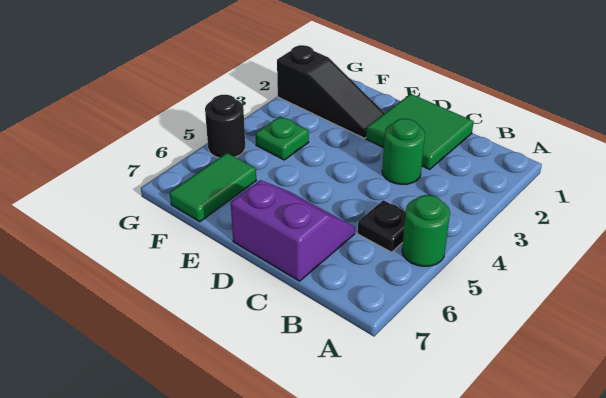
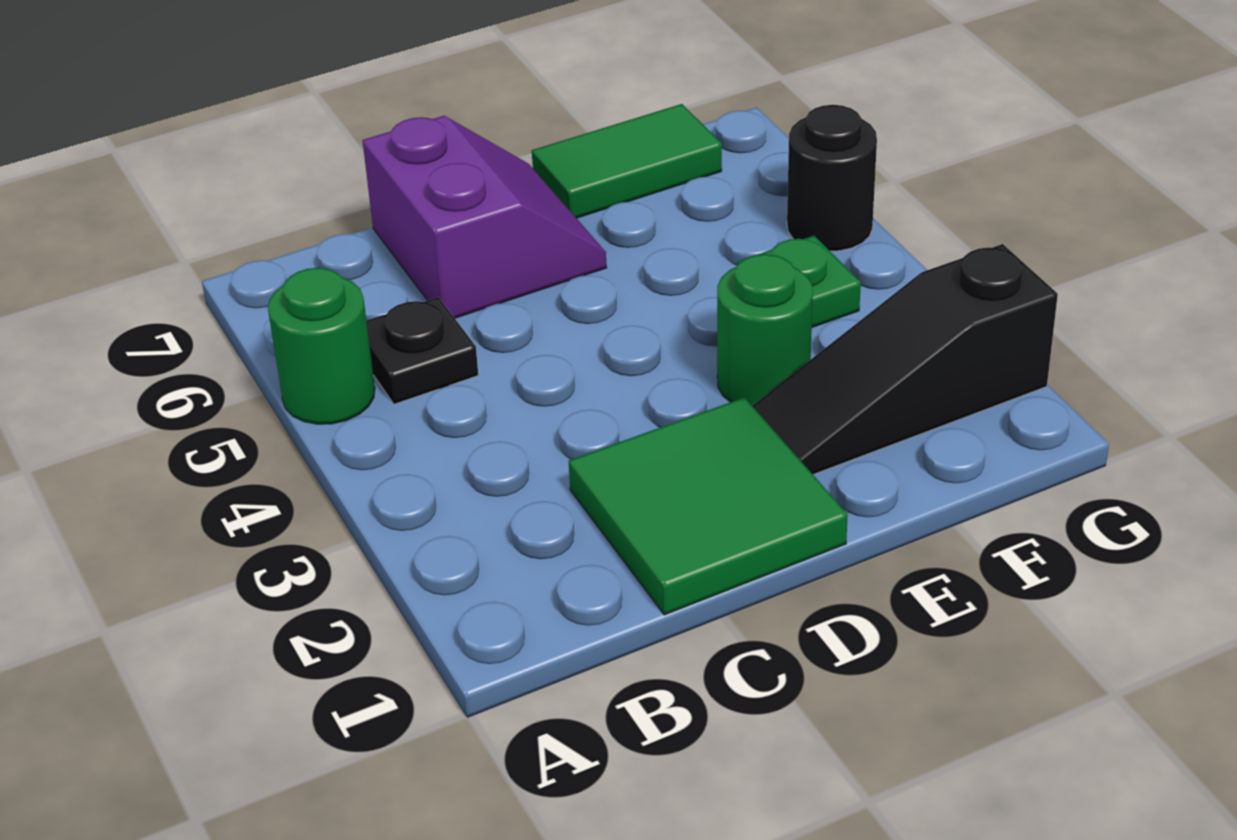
green round brick C3 level 1 -> green round brick E3 level 1
purple slope C6:D7 level 1 top 7 -> purple slope C6:D7 level 1 top C
green tile F6:F7 level 1 -> green tile E7:F7 level 1

